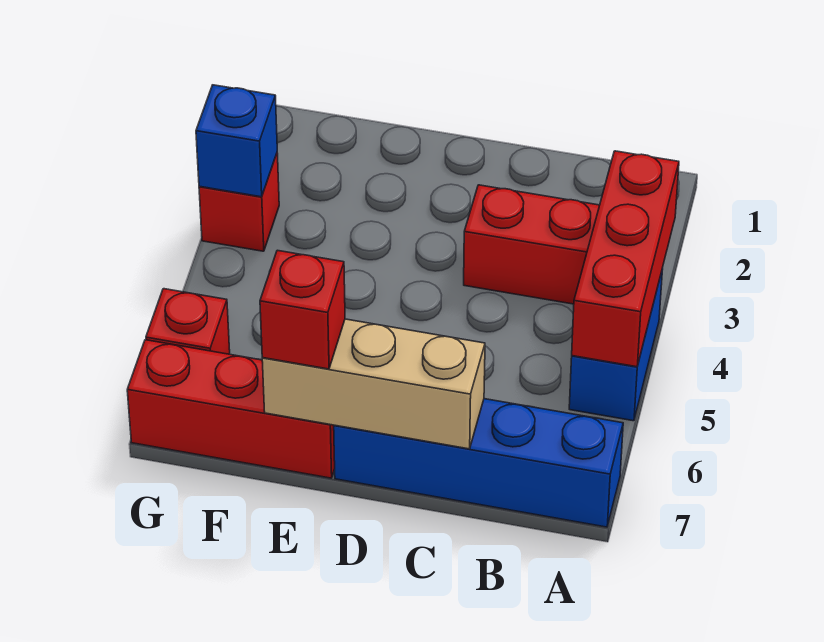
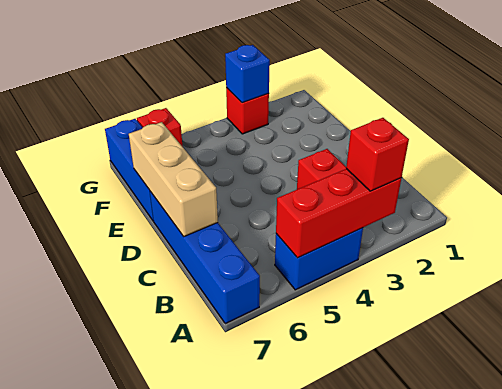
red brick E7:G7 level 1 -> blue brick E7:G7 level 1
red brick E7 level 3 -> red brick A3 level 3

